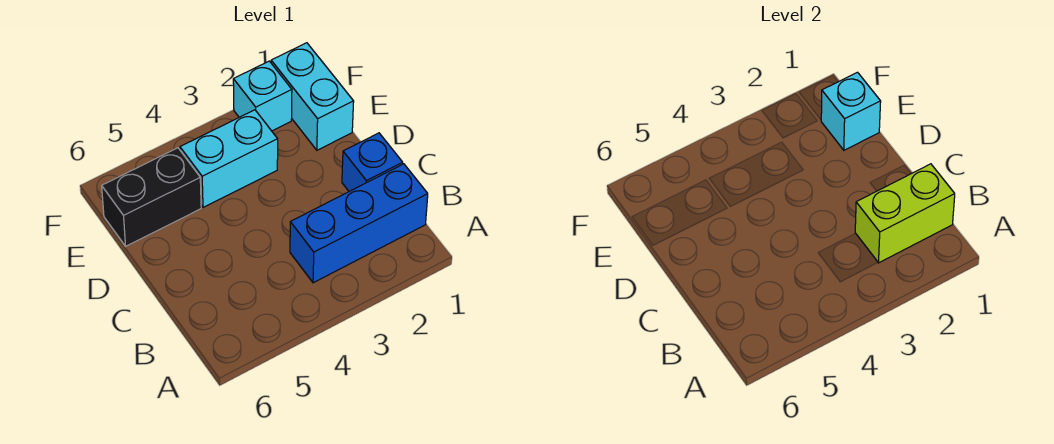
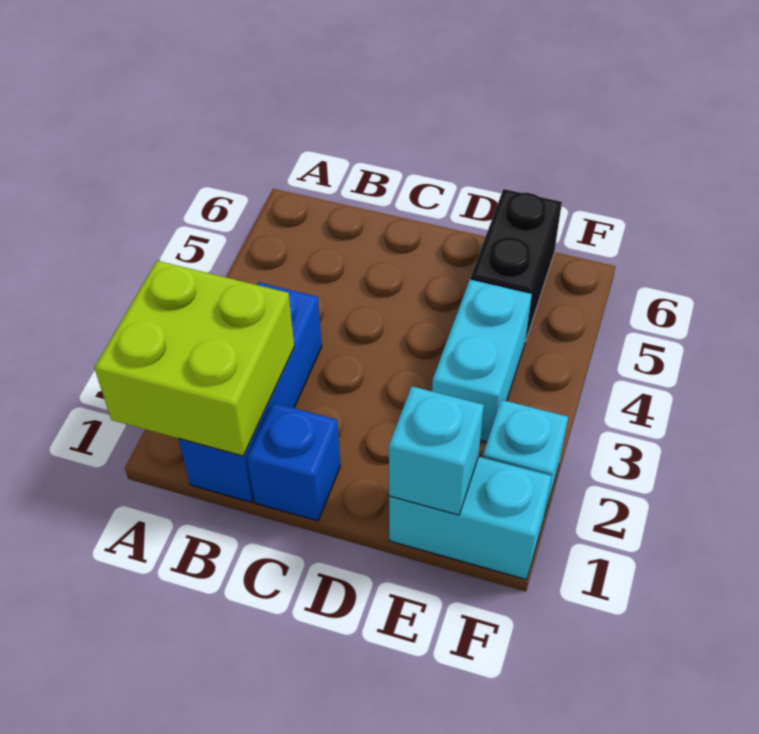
lime brick B1:B2 level 2 -> lime brick A1:B2 level 2

